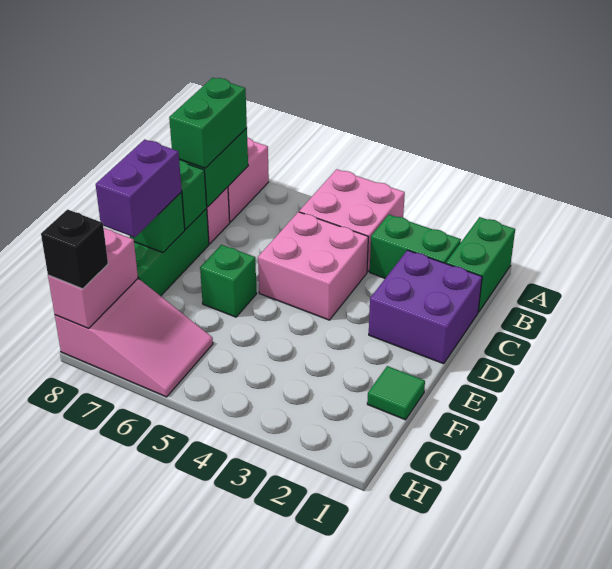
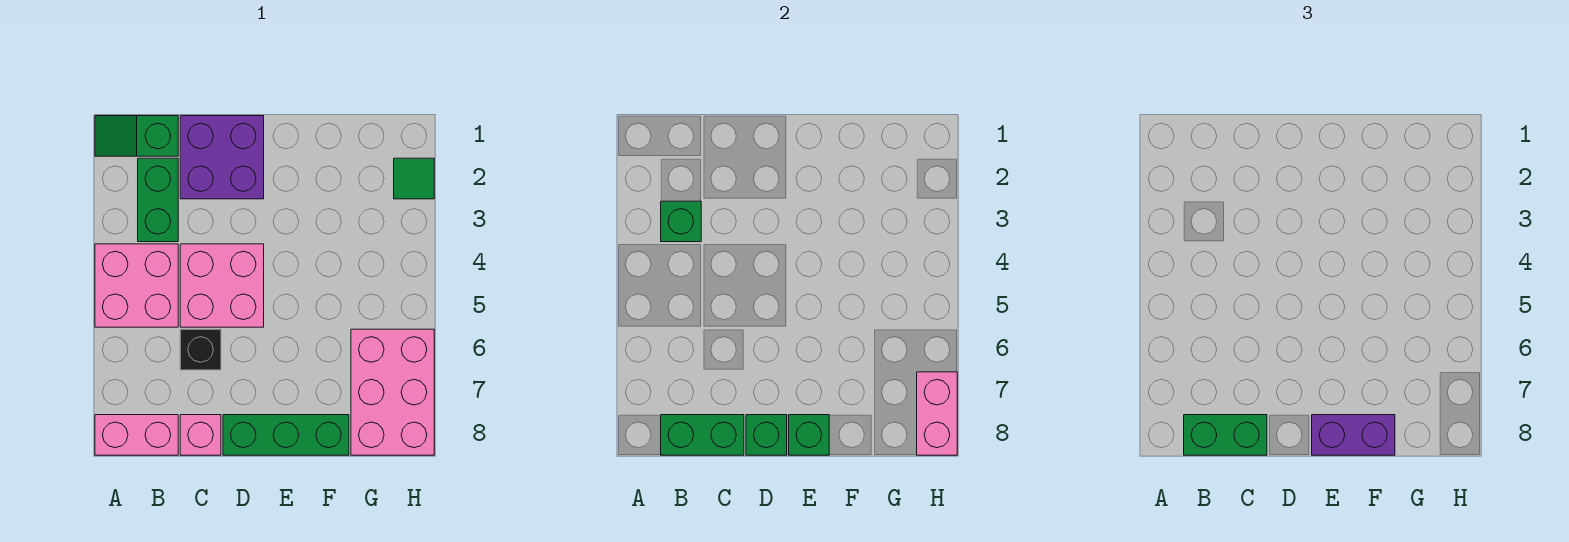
green brick A1:B1 level 1 -> green slope A1:B1 level 1 top B
green brick E6 level 1 -> green brick B3 level 2
green tile F1 level 1 -> green tile H2 level 1
pink slope G6:H8 level 1 top 8 -> pink brick G6:H8 level 1
pink brick G8:H8 level 2 -> pink brick H7:H8 level 2
black brick H8 level 3 -> black brick C6 level 1

